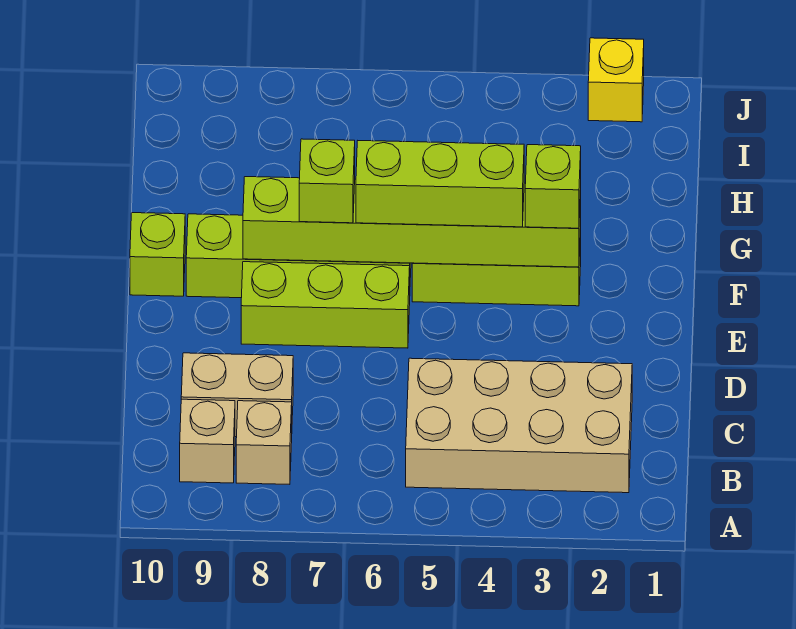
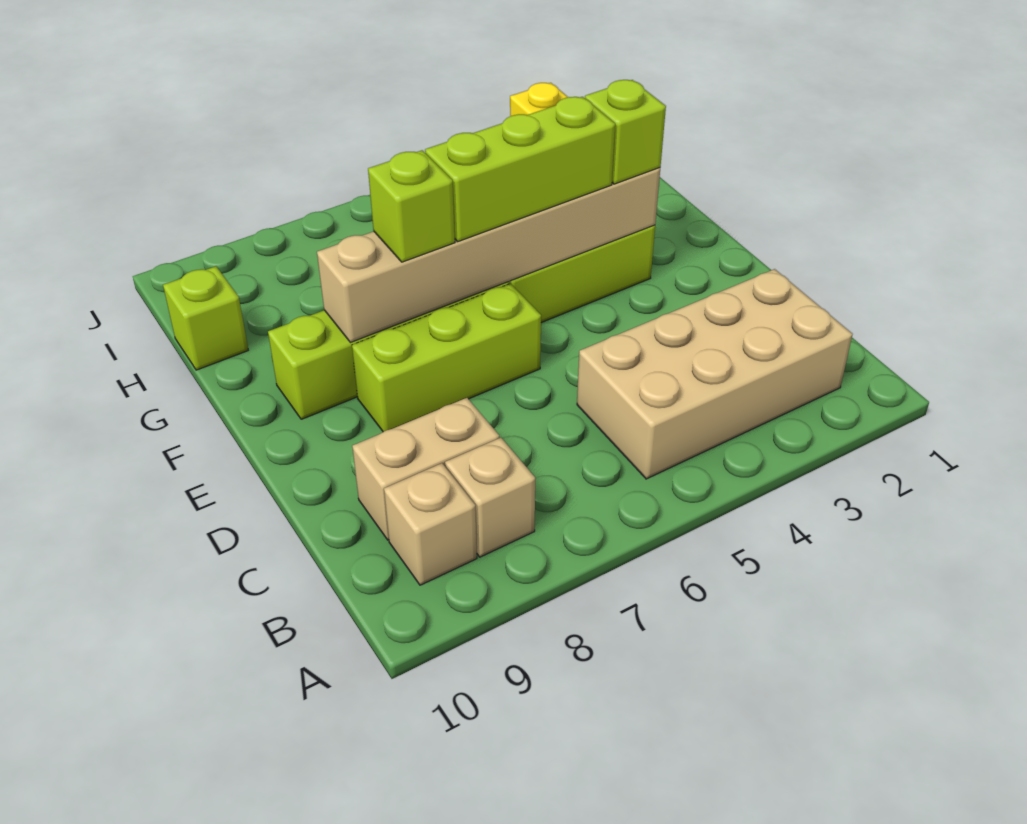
lime brick F3:F8 level 2 -> tan brick F3:F8 level 2
lime brick F10 level 1 -> lime brick H10 level 1

